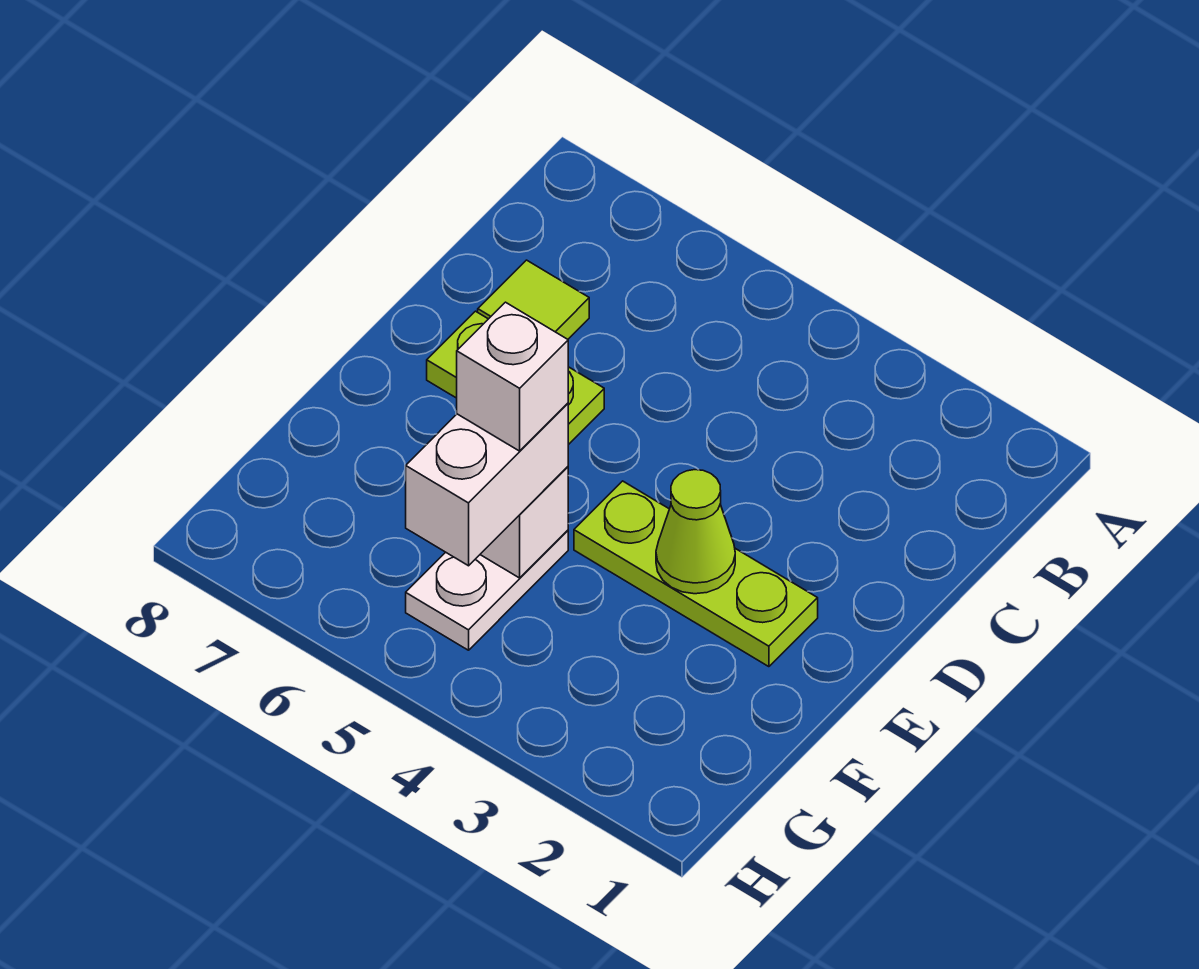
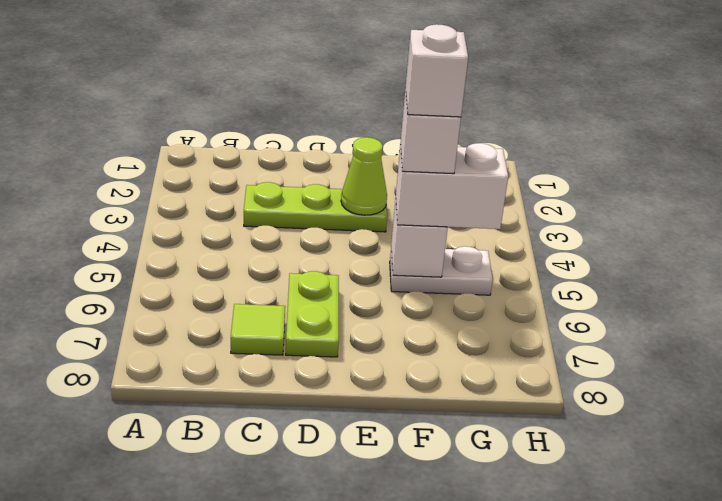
lime plate E2:E4 level 1 -> lime plate C3:E3 level 1
none -> white brick F5 level 5

